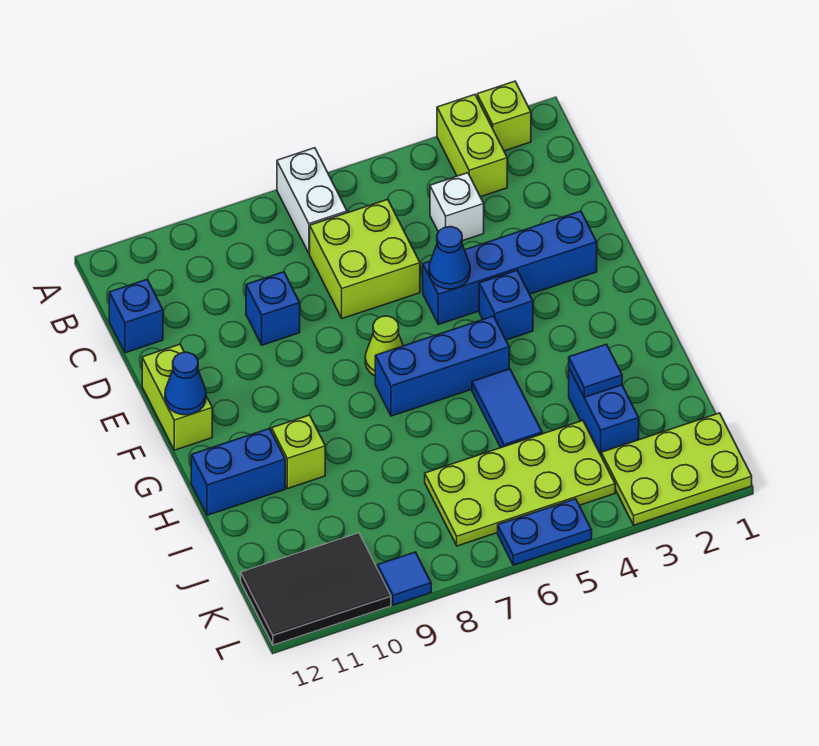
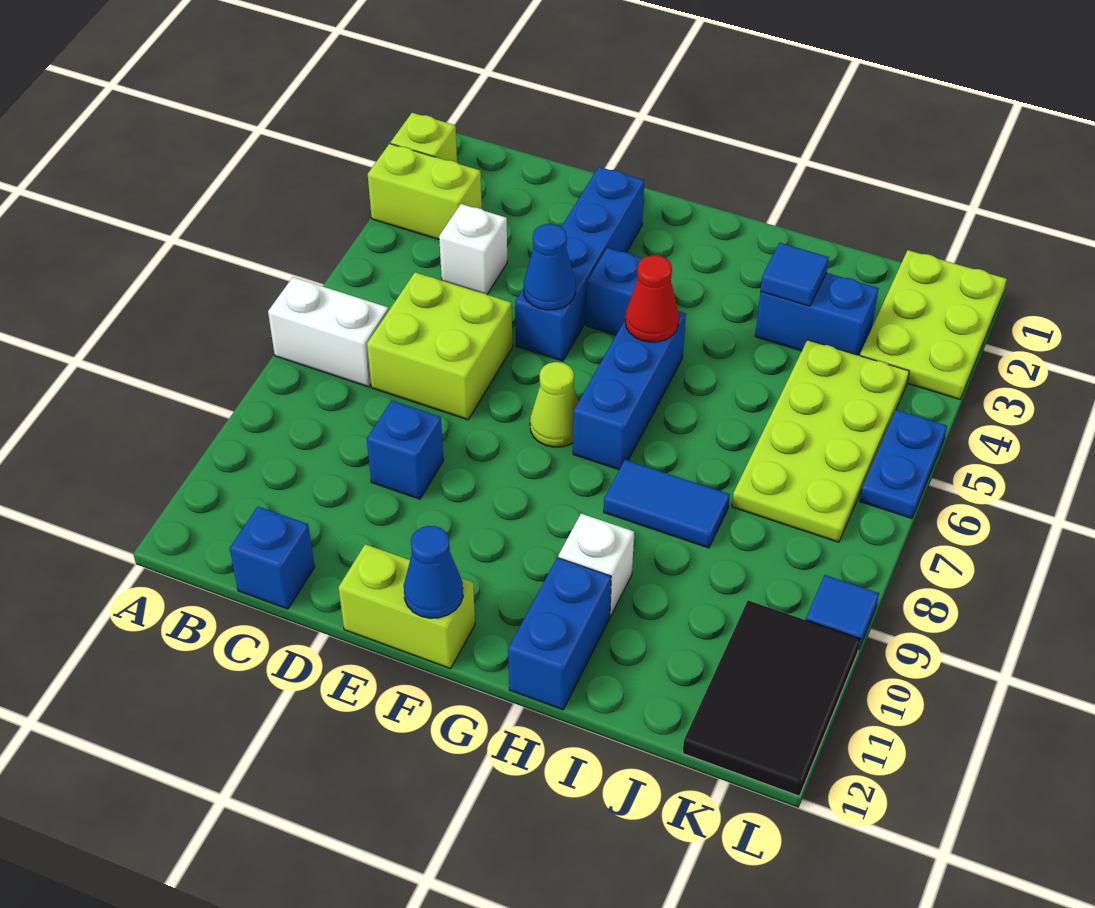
none -> red cone G5 level 2
blue tile H5:I5 level 1 -> blue tile H8:I8 level 1
lime brick H10 level 1 -> white brick H10 level 1

